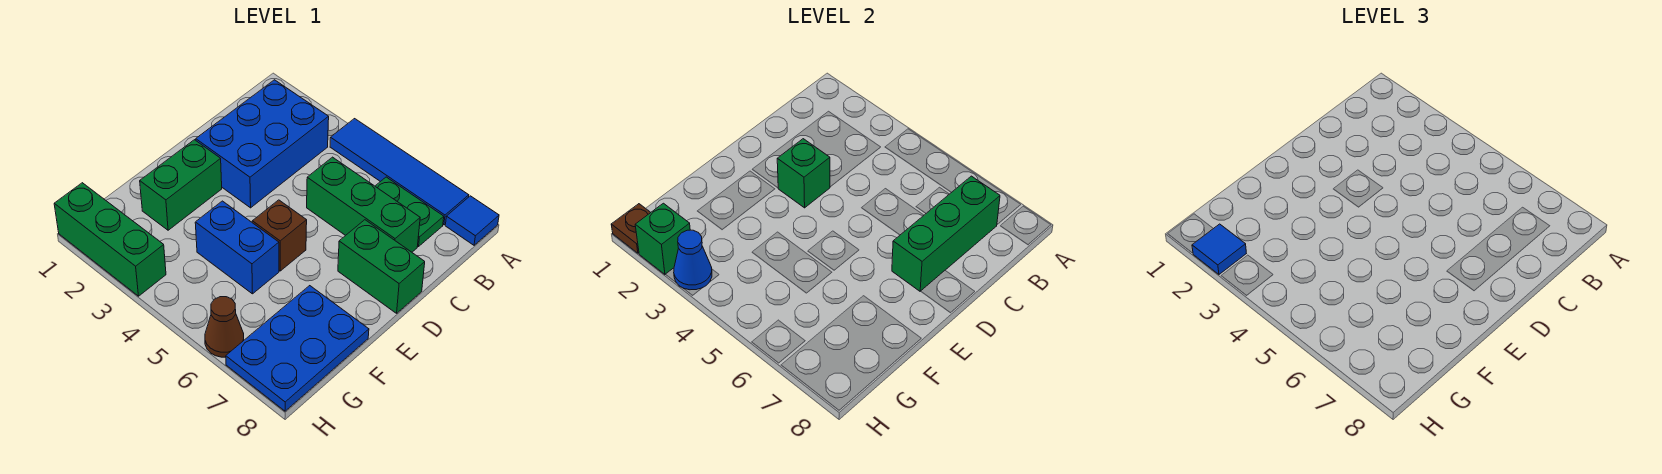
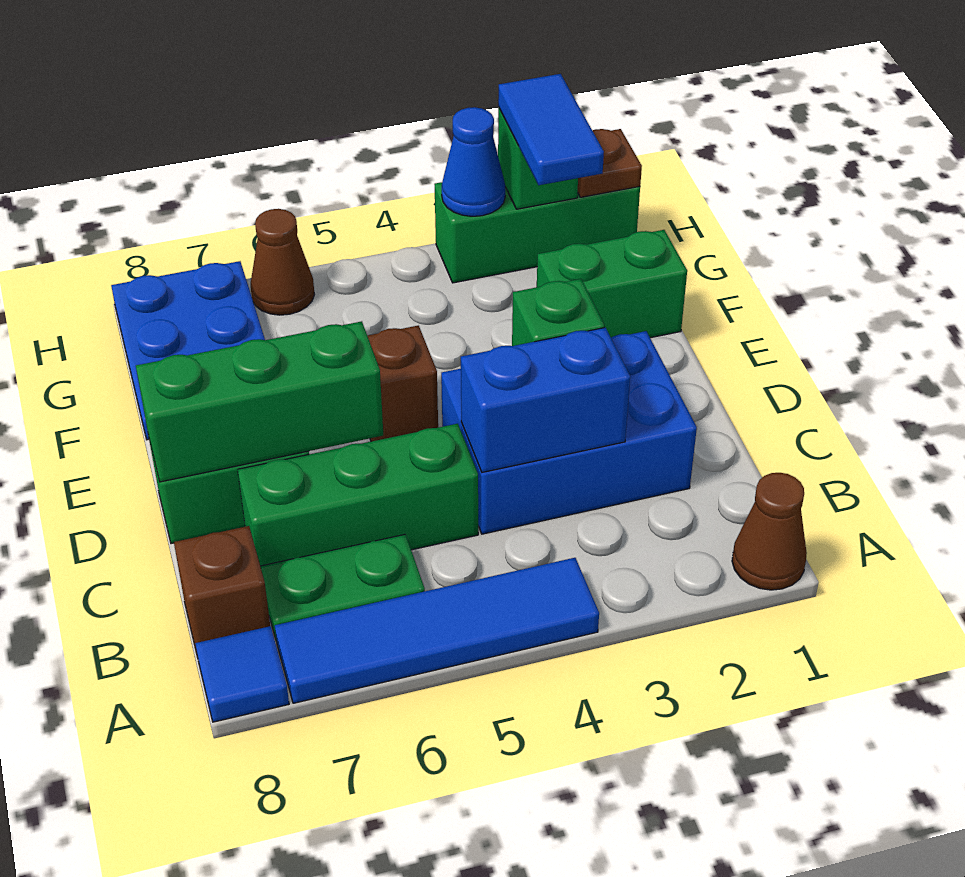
none -> brown cone A1 level 1
blue brick B2:D3 level 1 -> blue brick C2:D4 level 1
green brick B7:D7 level 2 -> green brick D6:D8 level 2
none -> brown brick B8 level 1
green brick E2:F2 level 1 -> green brick F1:F2 level 1
blue brick F4:F5 level 1 -> blue brick C3:C4 level 2
blue tile H2 level 3 -> blue tile G2:H2 level 3

